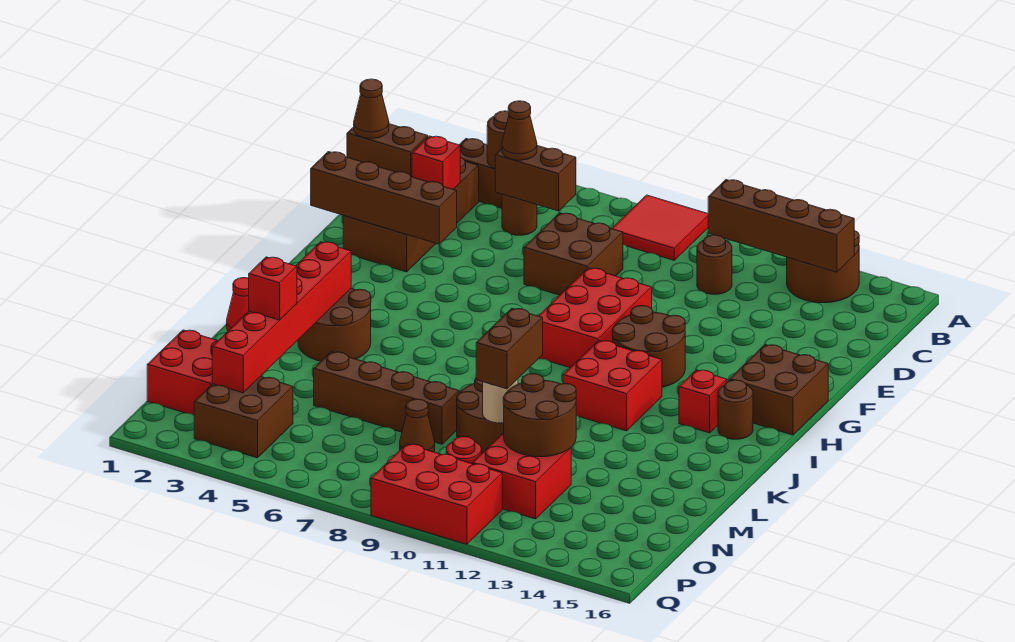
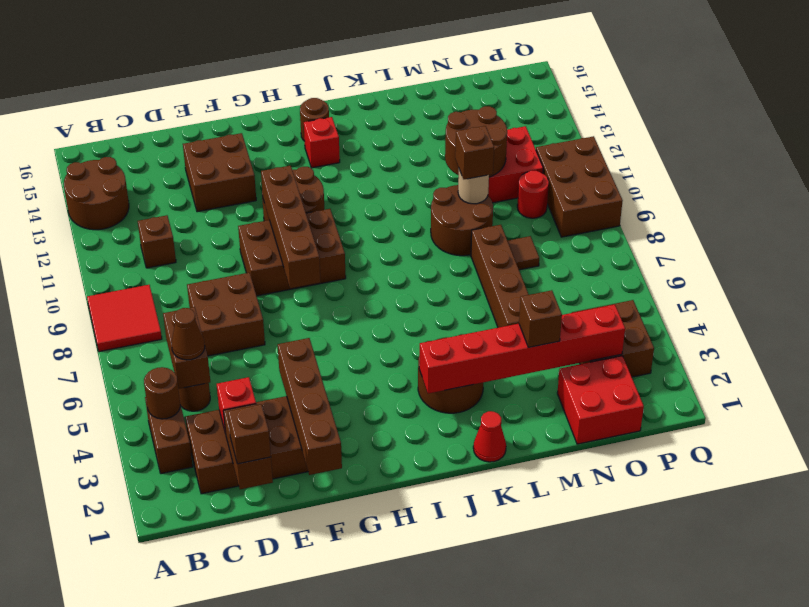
brown brick B11:B14 level 2 -> brown brick G8:G11 level 2
brown round brick C11 level 1 -> brown brick C11 level 1
brown cone D1 level 3 -> brown brick D1 level 3
red brick F9:H10 level 1 -> brown brick F9:H10 level 1
brown brick G15:H16 level 1 -> brown brick E13:F14 level 1
red brick I11:J12 level 1 -> none
brown brick L10:M10 level 3 -> brown brick M10 level 3
red brick M3 level 3 -> brown brick M3 level 3
brown cone N8 level 1 -> brown tile N8 level 1
red brick P9:Q11 level 1 -> brown brick P9:Q11 level 1

